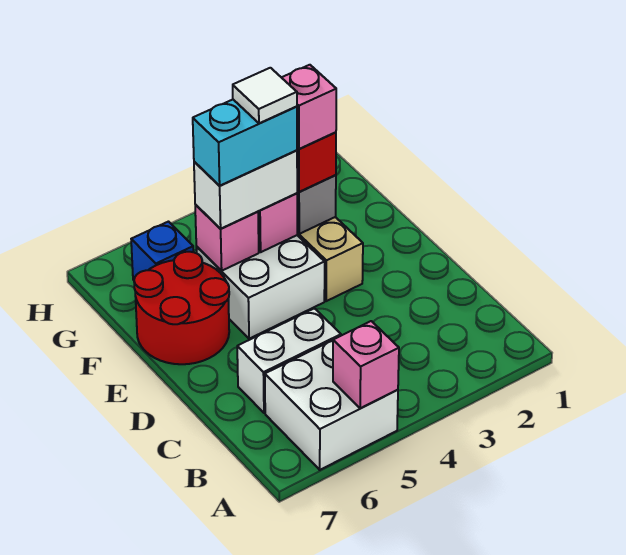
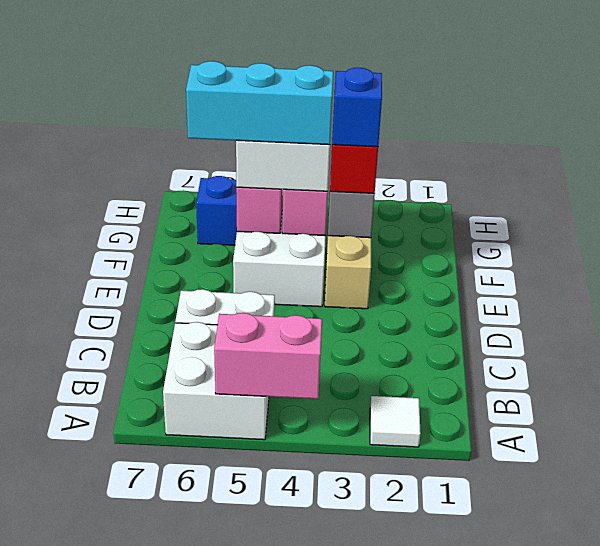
pink brick A5 level 2 -> pink brick A4:A5 level 2
red round brick E6:F7 level 1 -> none
pink brick F3 level 4 -> blue brick F3 level 4
cyan brick F4:F5 level 4 -> cyan brick F4:F6 level 4
white tile F4 level 5 -> white tile A2 level 1

